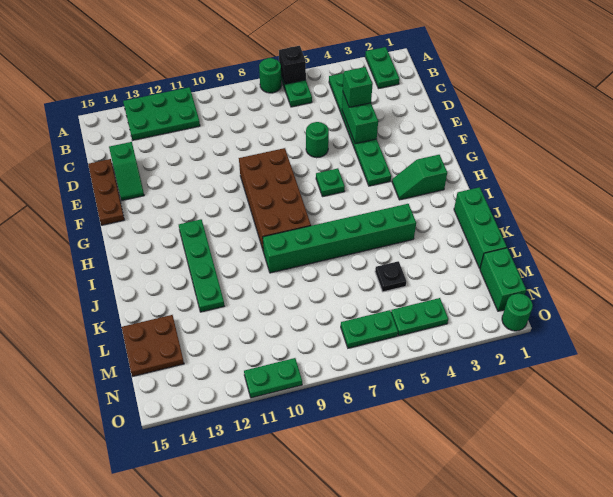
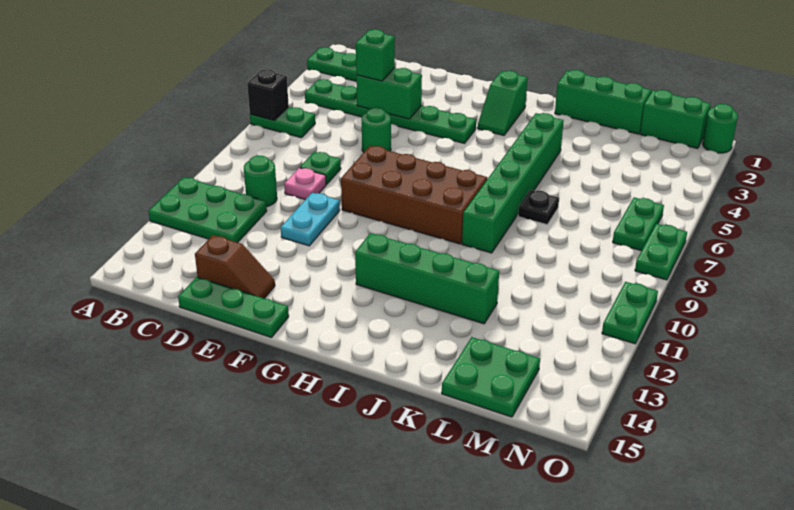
green round brick A7 level 1 -> green round brick C10 level 1
green plate A11:B13 level 1 -> green plate A11:C12 level 1
none -> pink plate D9 level 1
green slope D14:E14 level 1 top D -> brown slope D14:E14 level 1 top D
brown plate D15:F15 level 1 -> green plate D15:F15 level 1
none -> cyan plate E10:E11 level 1
green plate G6 level 1 -> green plate D8 level 1
green plate H12:K12 level 1 -> green brick H12:K12 level 1
black plate L5 level 1 -> black plate K7 level 1
brown plate L14:M15 level 1 -> green plate L14:M15 level 1
green plate N4:N5 level 1 -> green plate O7:O8 level 1

